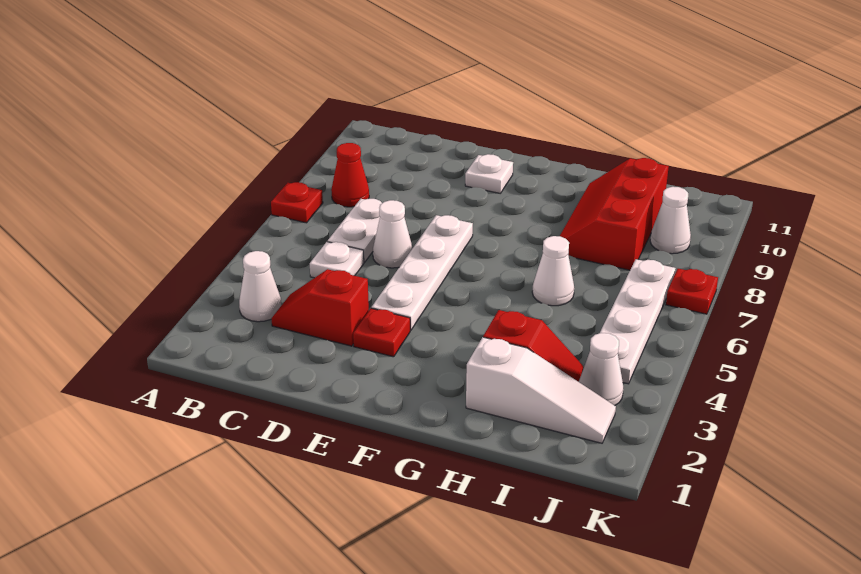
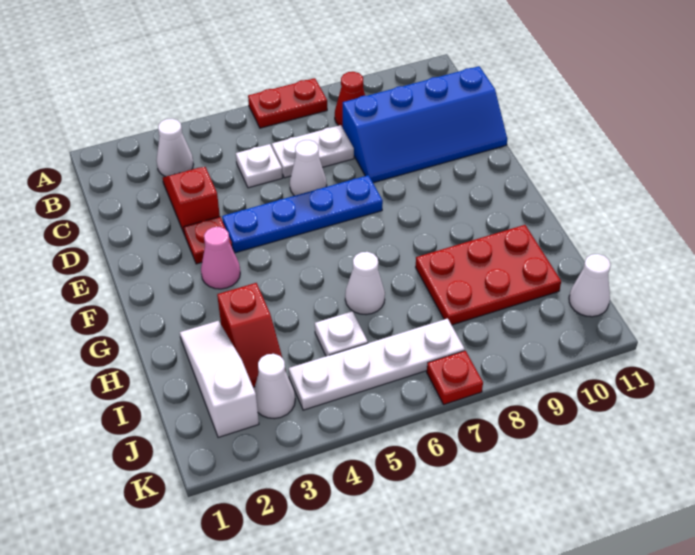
red plate A7 level 1 -> red plate A6:A7 level 1
none -> blue slope C8:D11 level 1 top C
white plate E4:E7 level 1 -> blue plate E4:E7 level 1
white plate E10 level 1 -> white plate I5 level 1
none -> pink cone F3 level 1
white slope H2:J2 level 1 top H -> white slope H2:J2 level 1 top J
red slope H8:I10 level 1 top I -> red plate H8:I10 level 1
white cone J9 level 1 -> white cone J11 level 1

